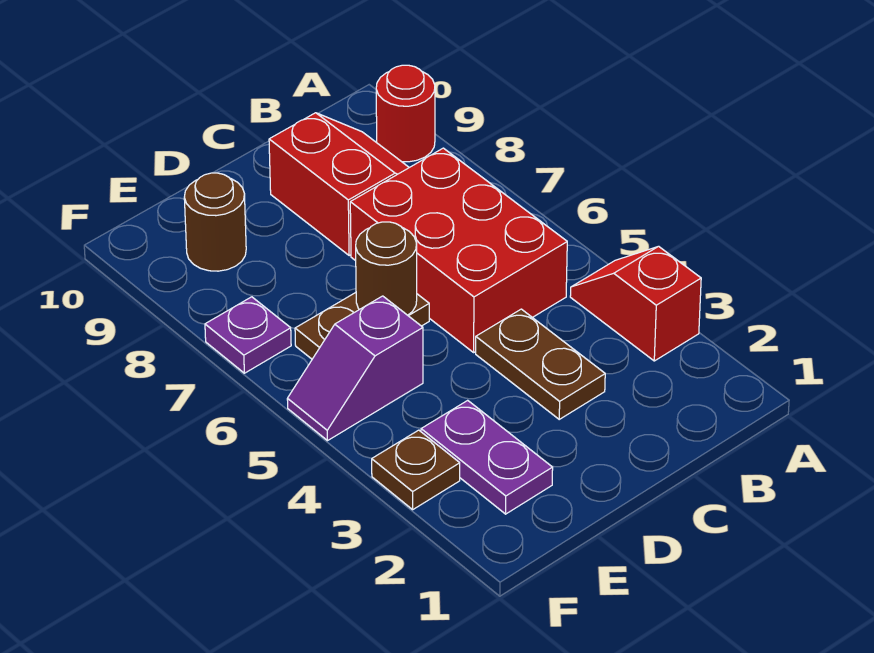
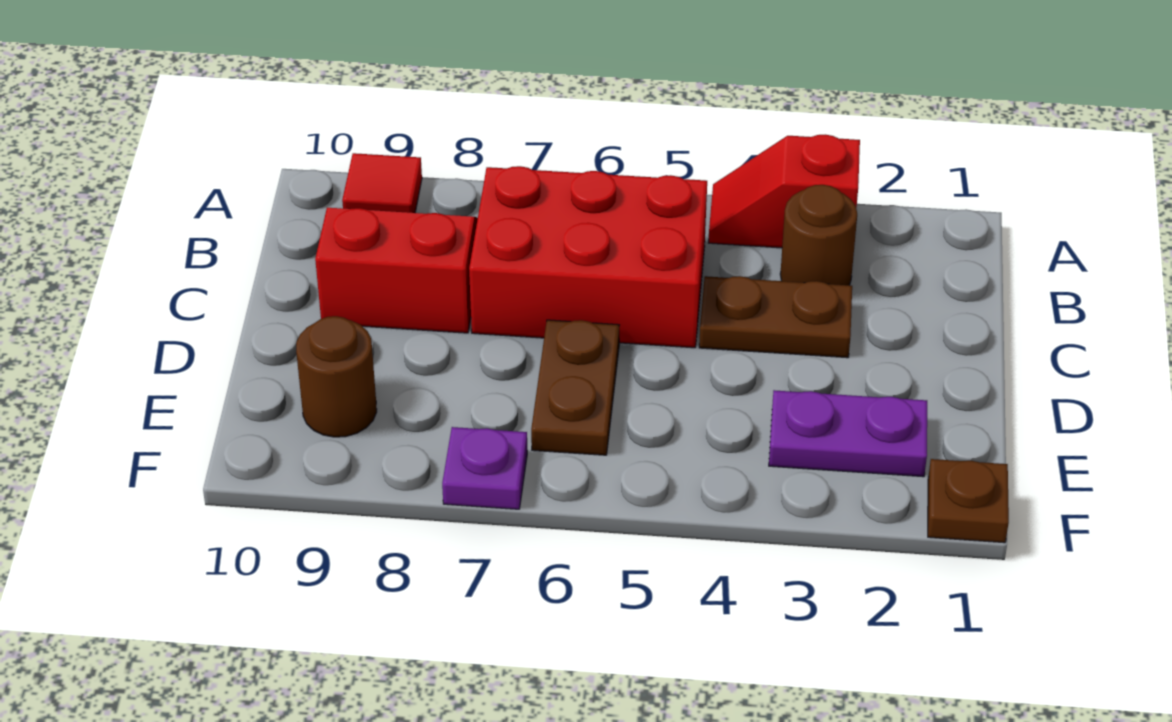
red round brick A9 level 1 -> red tile A9 level 1
brown round brick D6 level 2 -> brown round brick B3 level 1
purple slope E5:F5 level 1 top E -> none
brown plate F3 level 1 -> brown plate F1 level 1

